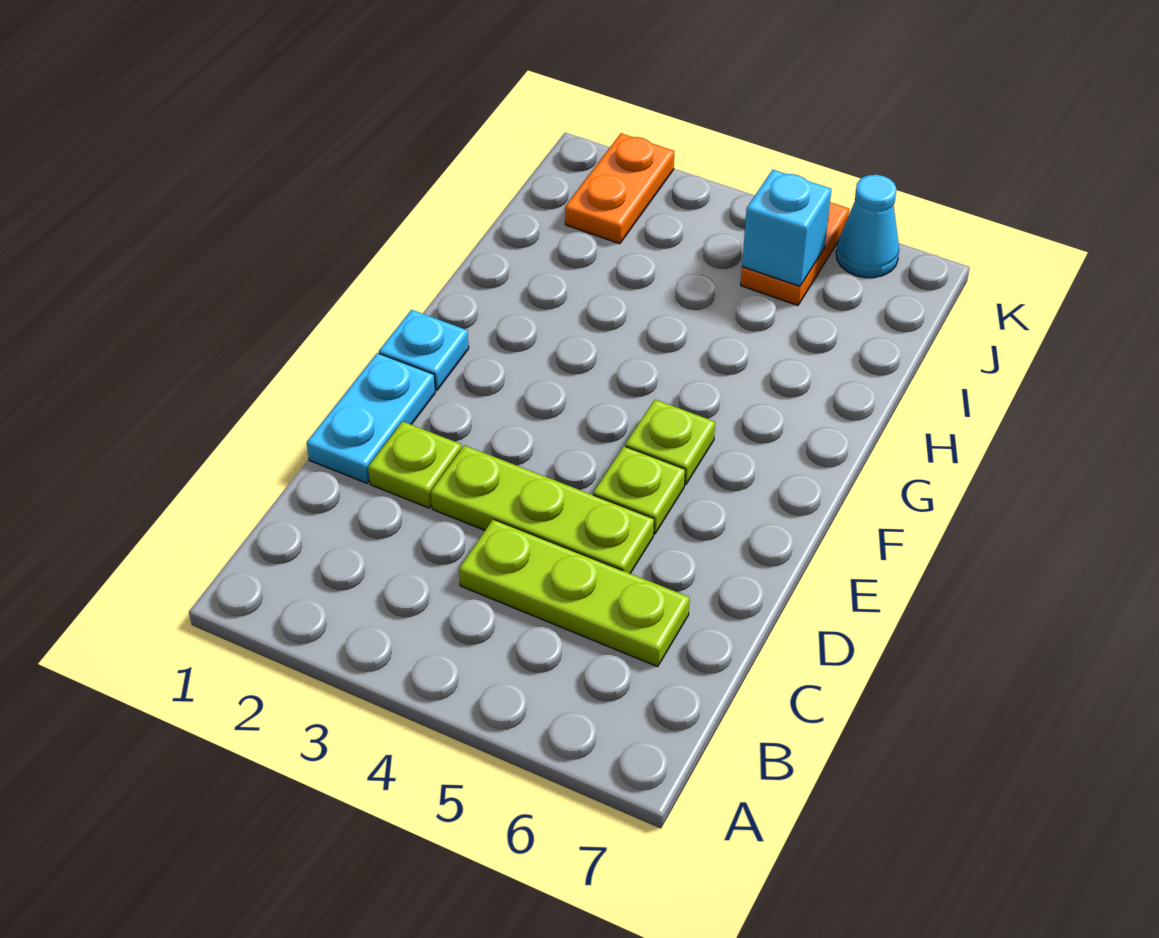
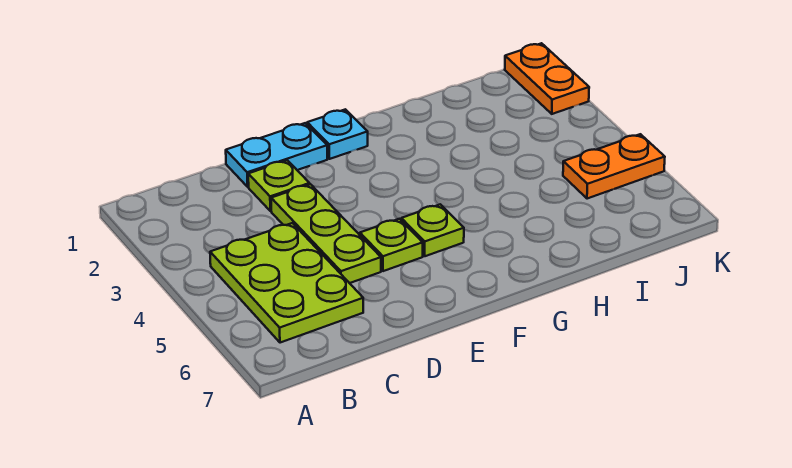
lime plate C4:C6 level 1 -> lime plate B4:C6 level 1
orange plate J2:K2 level 1 -> orange plate K1:K2 level 1
cyan brick J5 level 2 -> none
cyan cone K6 level 1 -> none

